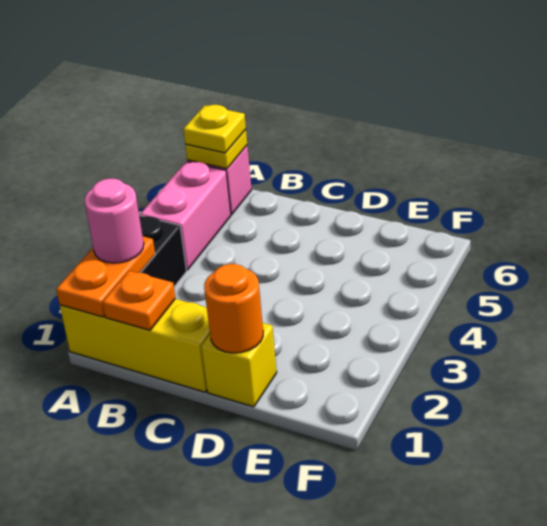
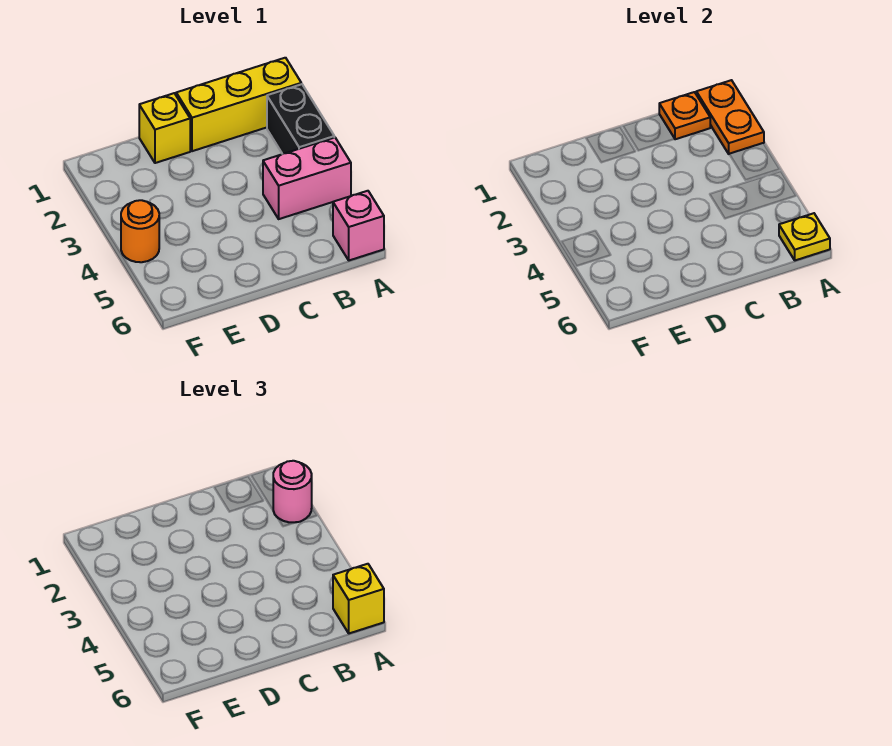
pink brick A4:A5 level 1 -> pink brick A4:B4 level 1
yellow plate A6 level 3 -> yellow brick A6 level 3
orange round brick D1 level 2 -> orange round brick F4 level 1

